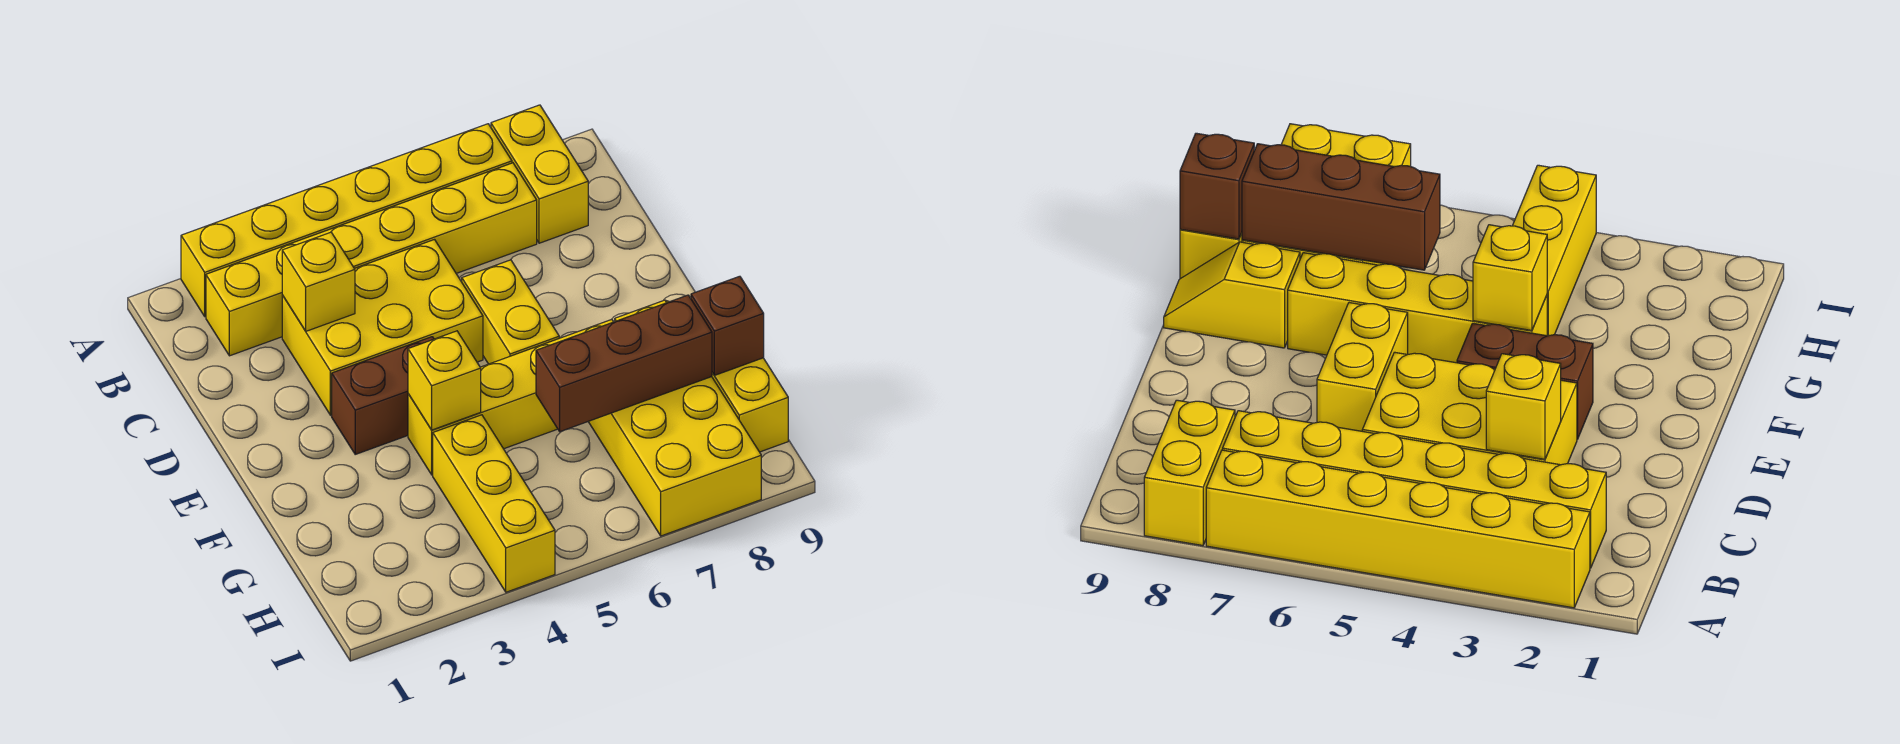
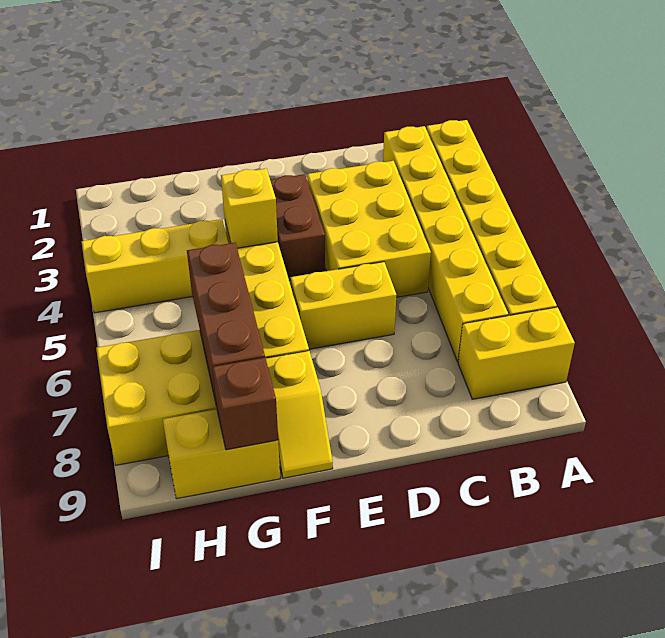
yellow brick C3 level 2 -> none

